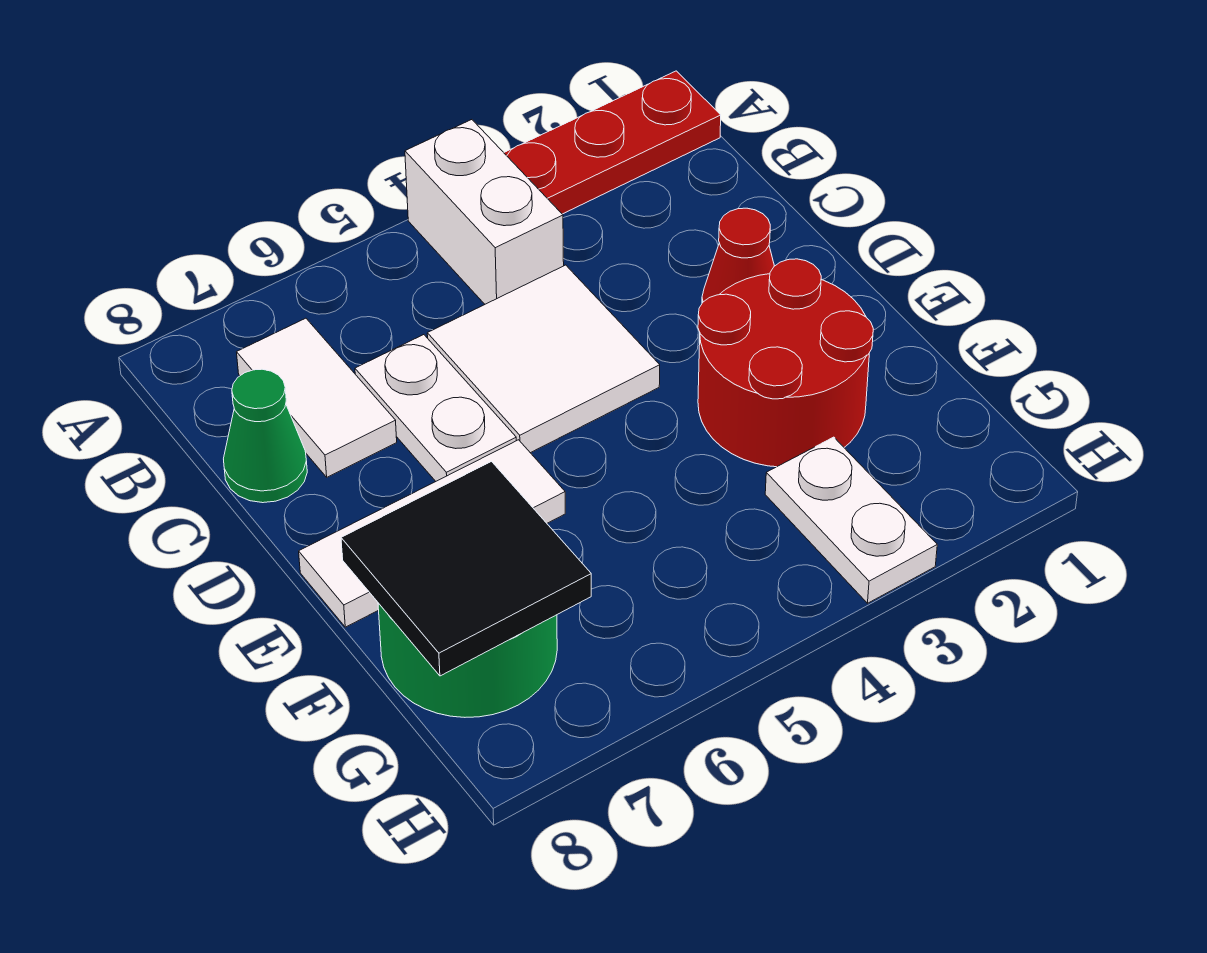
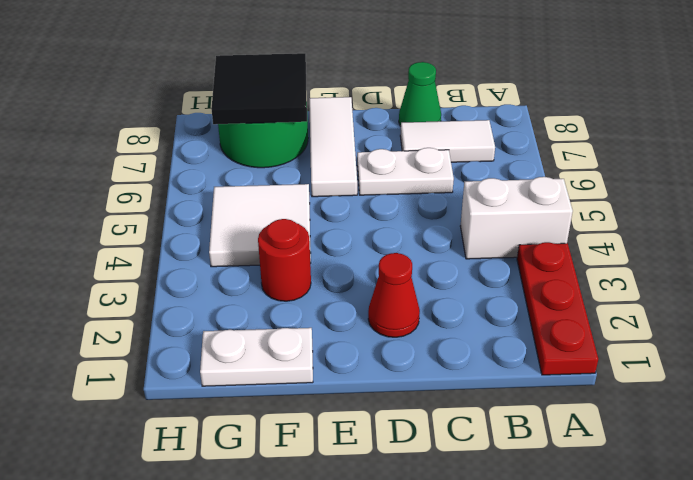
white tile C4:D5 level 1 -> white tile F4:G5 level 1
red round brick E2:F3 level 1 -> red round brick F3 level 1
white plate G3:H3 level 1 -> white plate F1:G1 level 1

